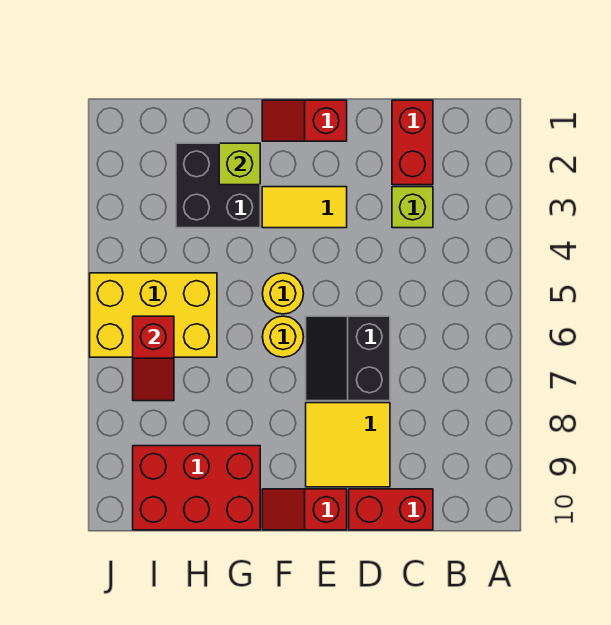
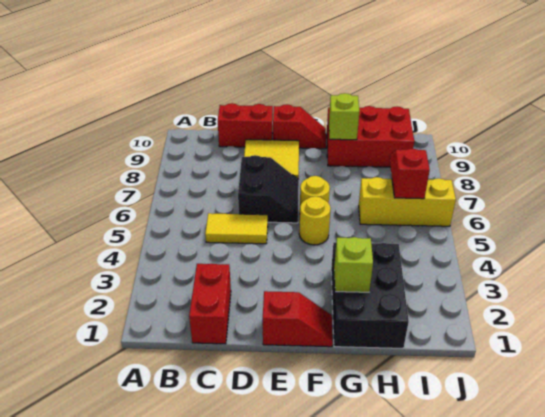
lime brick C3 level 1 -> lime brick G9 level 2
yellow tile E3:F3 level 1 -> yellow tile C5:D5 level 1
black brick G2:H3 level 1 -> black brick G1:H3 level 1
yellow brick H5:J6 level 1 -> yellow brick H6:J6 level 1

